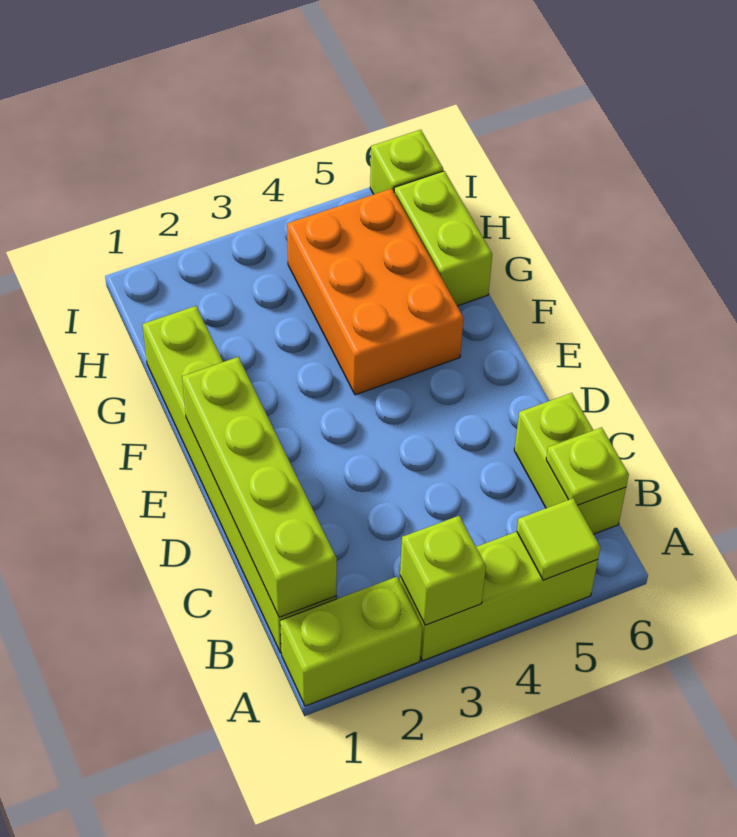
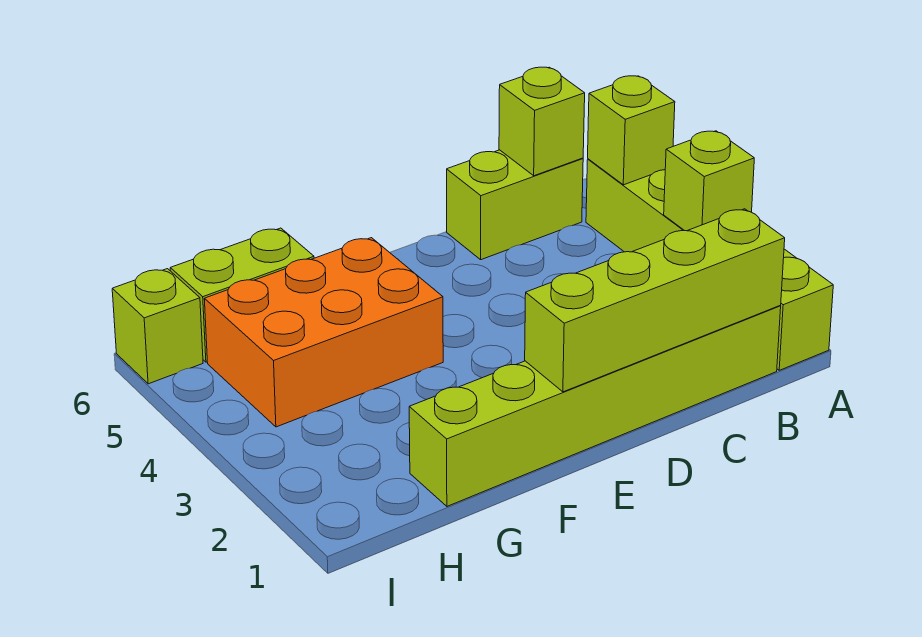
lime tile A5 level 2 -> lime brick A5 level 2
lime plate B6 level 2 -> lime brick B6 level 2

